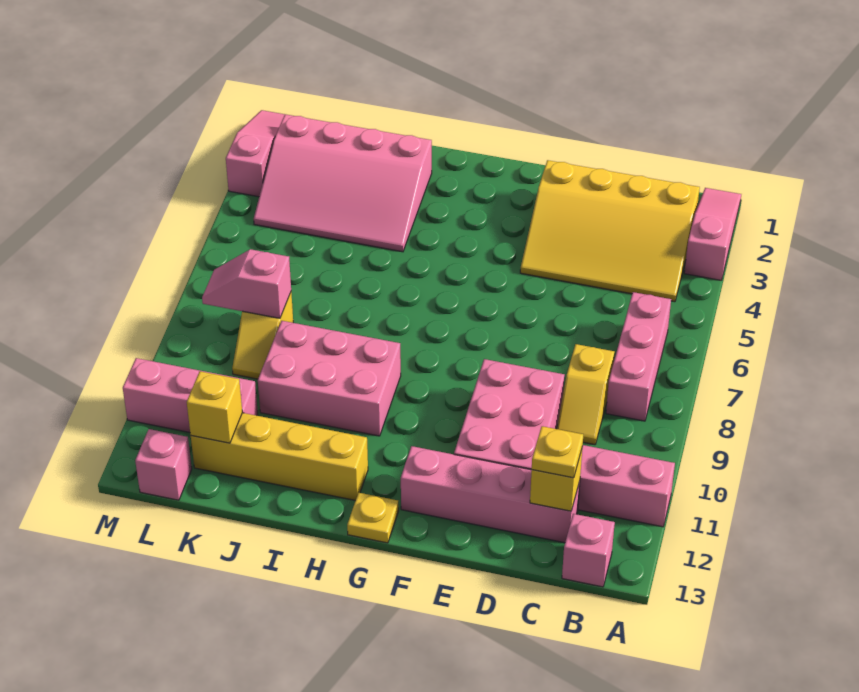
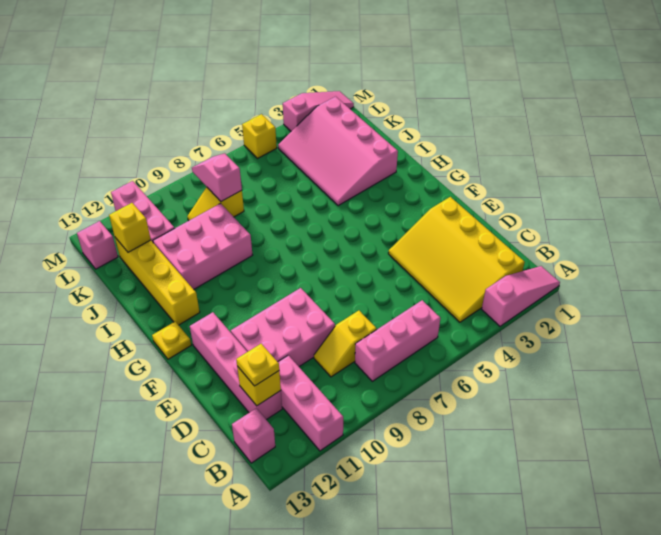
pink brick H9:J10 level 1 -> pink brick I9:J11 level 1
none -> yellow brick M5 level 1

